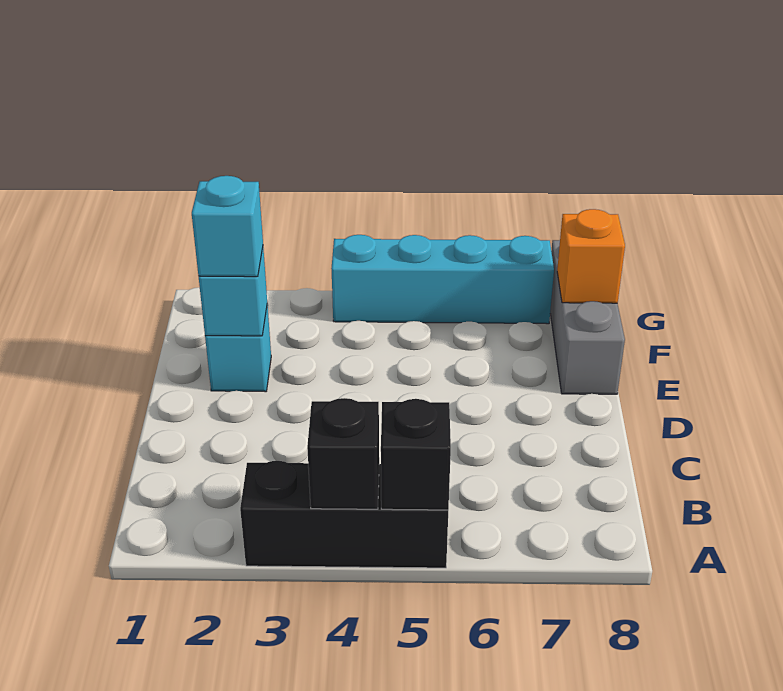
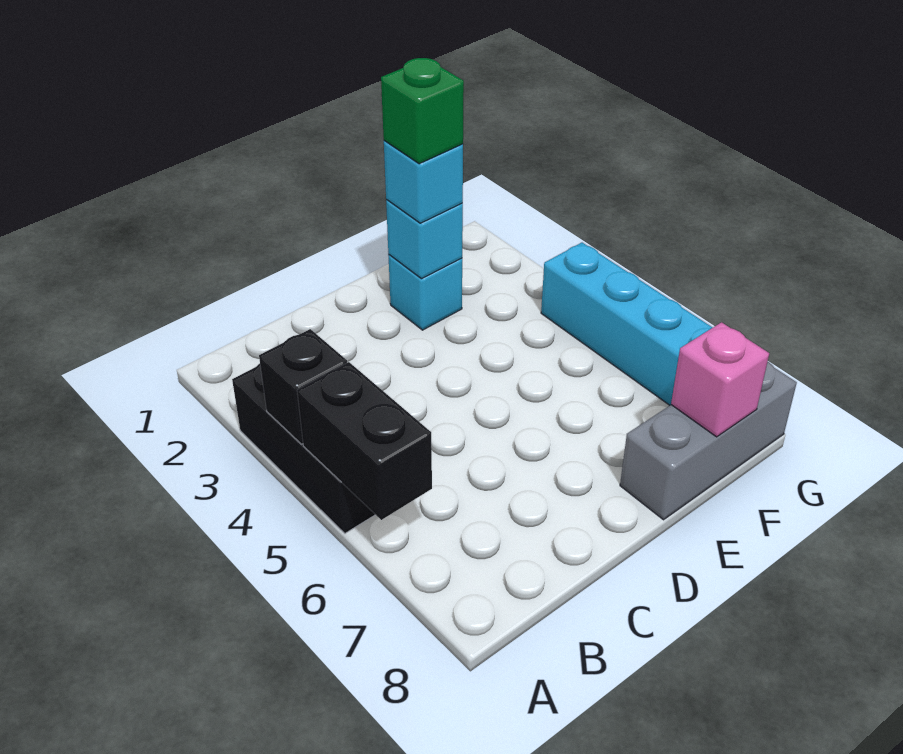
black brick A5 level 2 -> black brick A5:A6 level 2
none -> green brick E2 level 4
orange brick F8 level 2 -> pink brick F8 level 2

